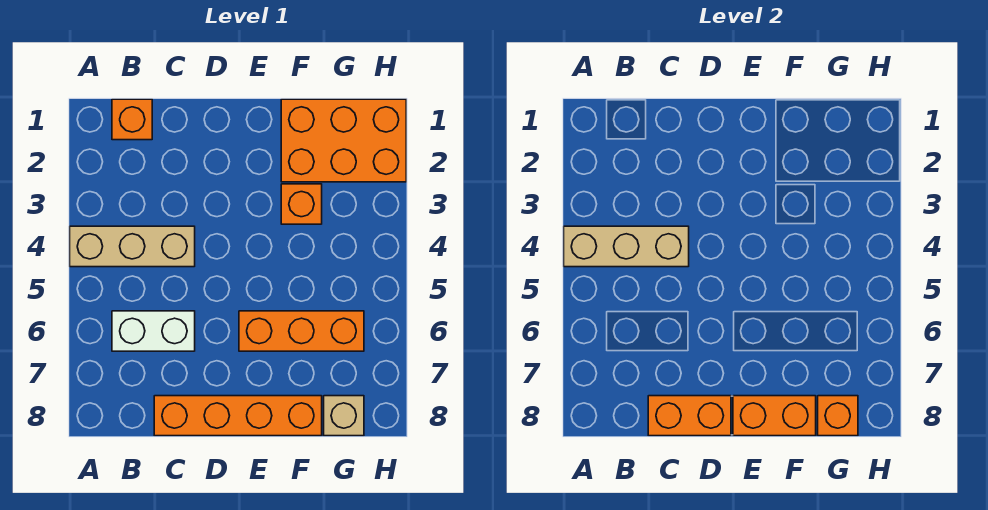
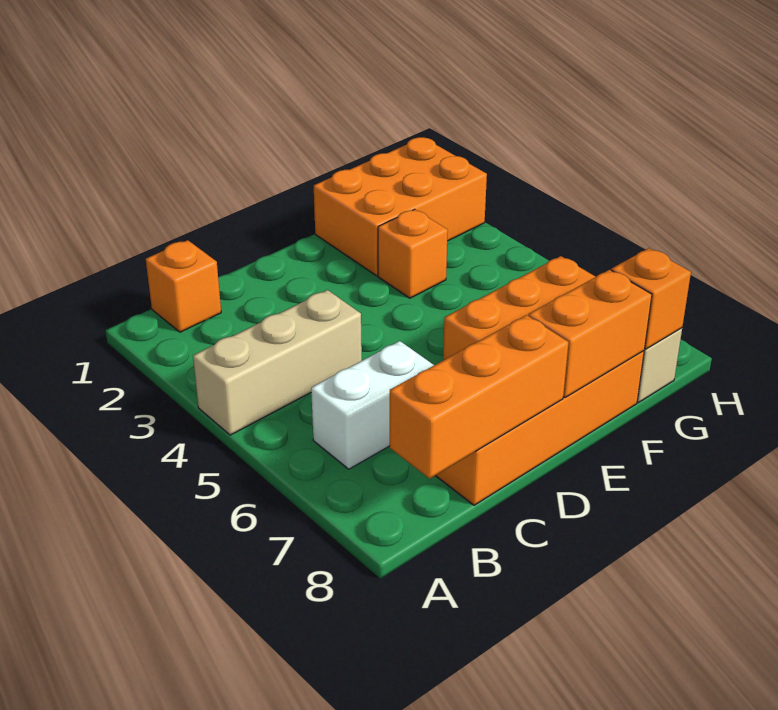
tan brick A4:C4 level 2 -> none
orange brick C8:D8 level 2 -> orange brick B8:D8 level 2

